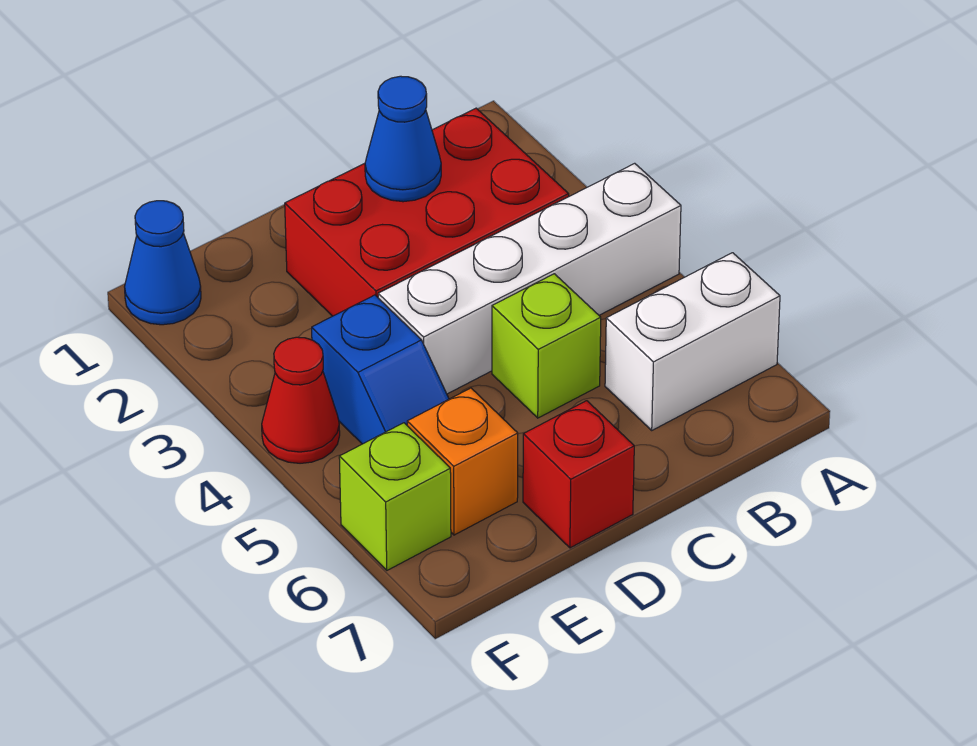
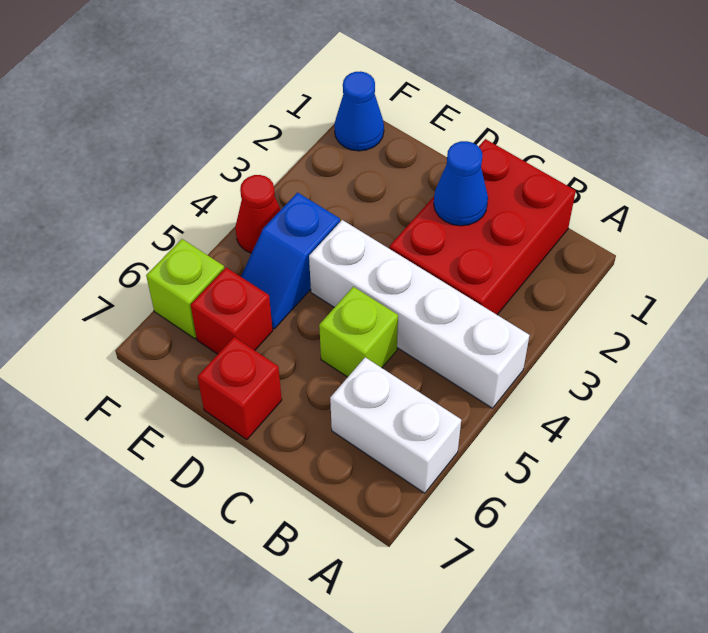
red brick B2:D3 level 1 -> red brick B1:C3 level 1
orange brick E6 level 1 -> red brick E6 level 1

